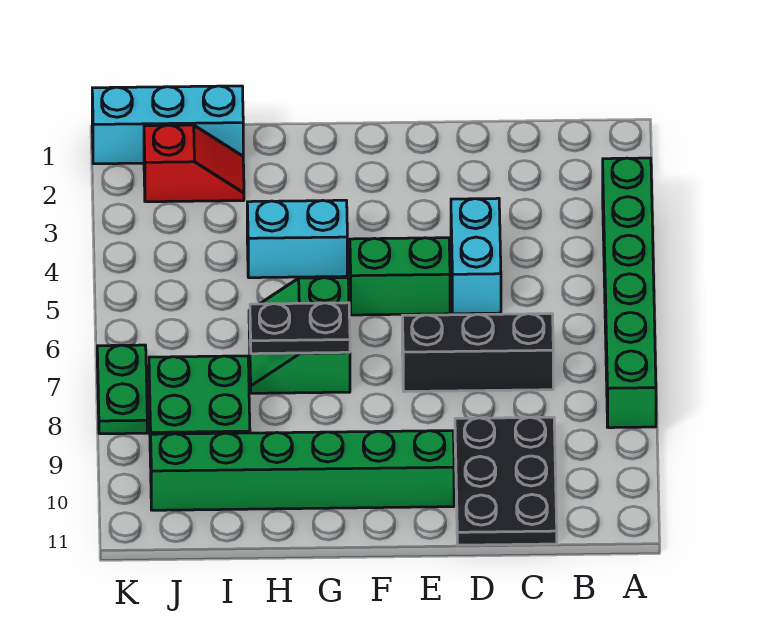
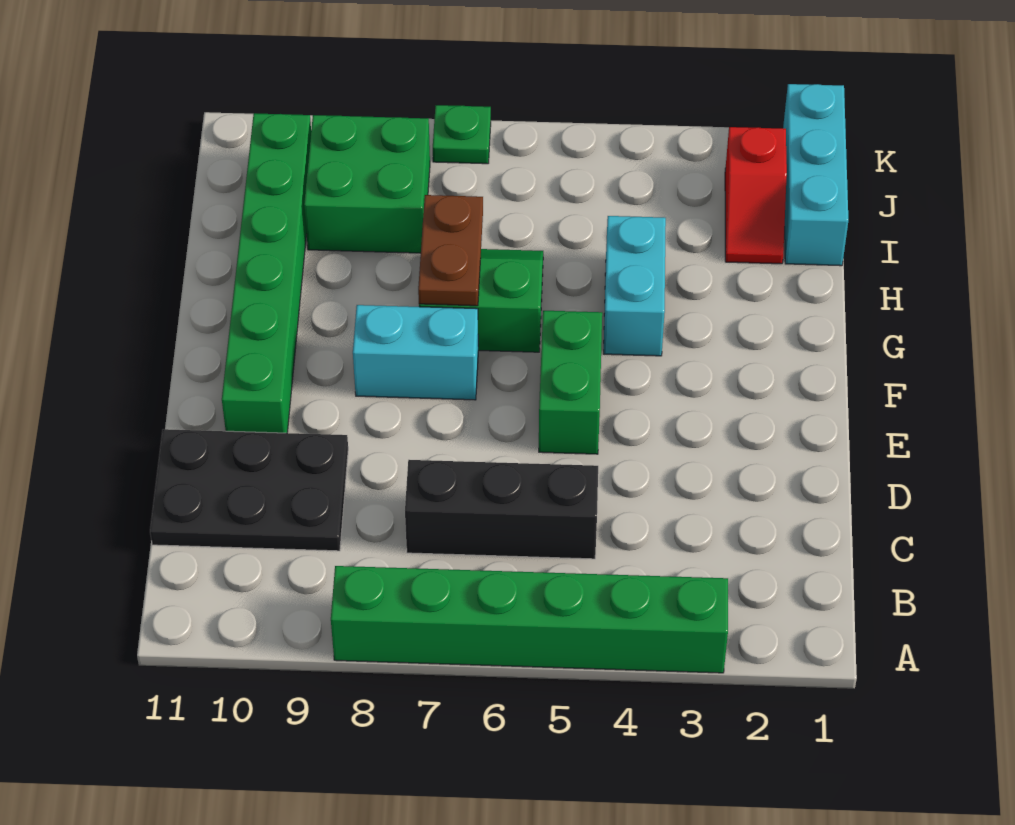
black brick C7:E7 level 1 -> black brick C5:C7 level 1
cyan brick D4:D5 level 1 -> cyan brick F7:F8 level 1
black plate G7:H7 level 2 -> brown plate G7:H7 level 2
green plate K7:K8 level 1 -> green plate K7 level 1

